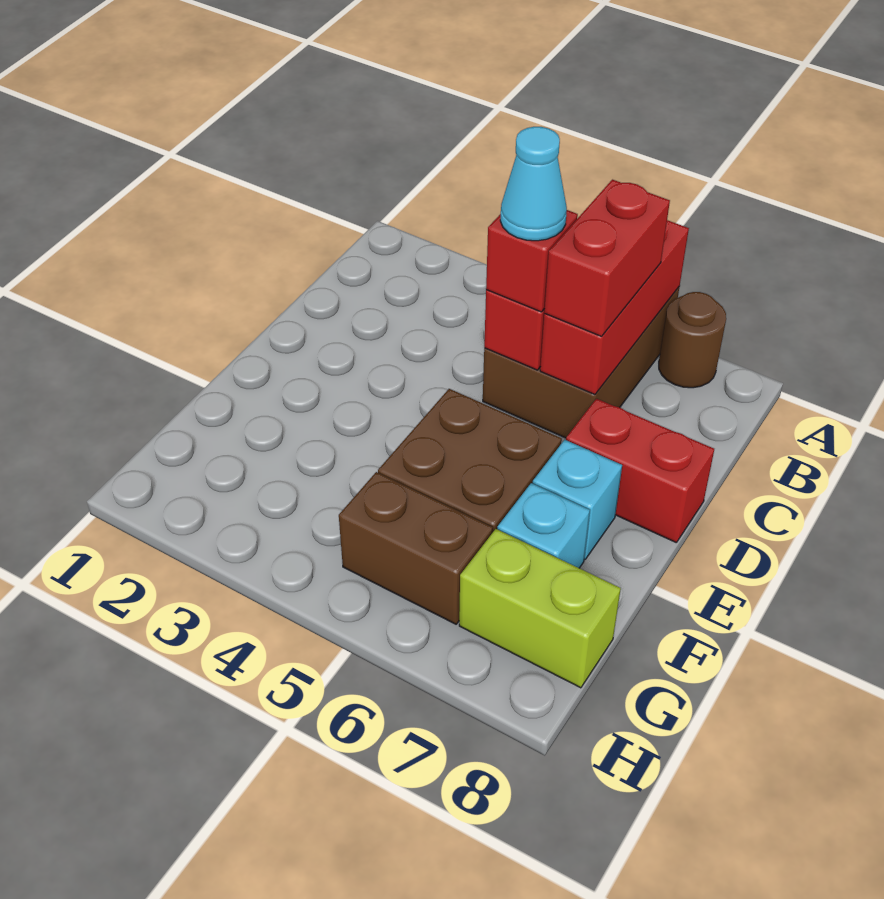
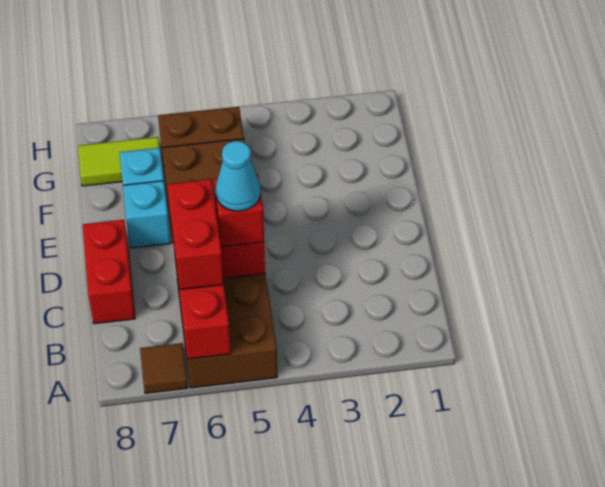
brown round brick A7 level 1 -> brown tile A7 level 1
red brick D7:D8 level 1 -> red brick C8:D8 level 1
lime brick G7:G8 level 1 -> lime tile G7:G8 level 1

